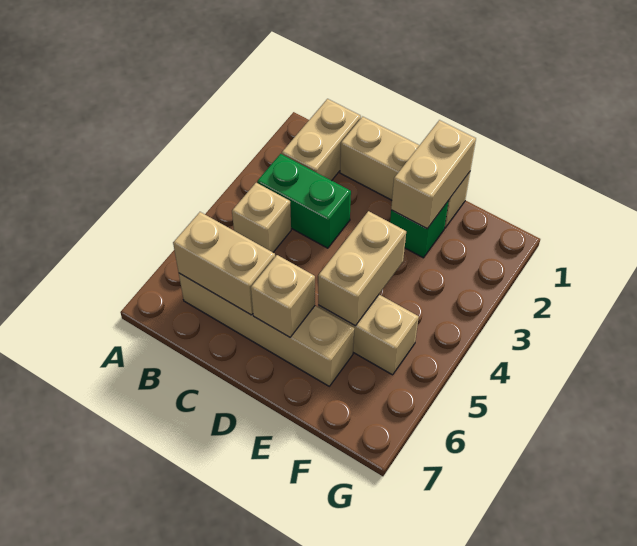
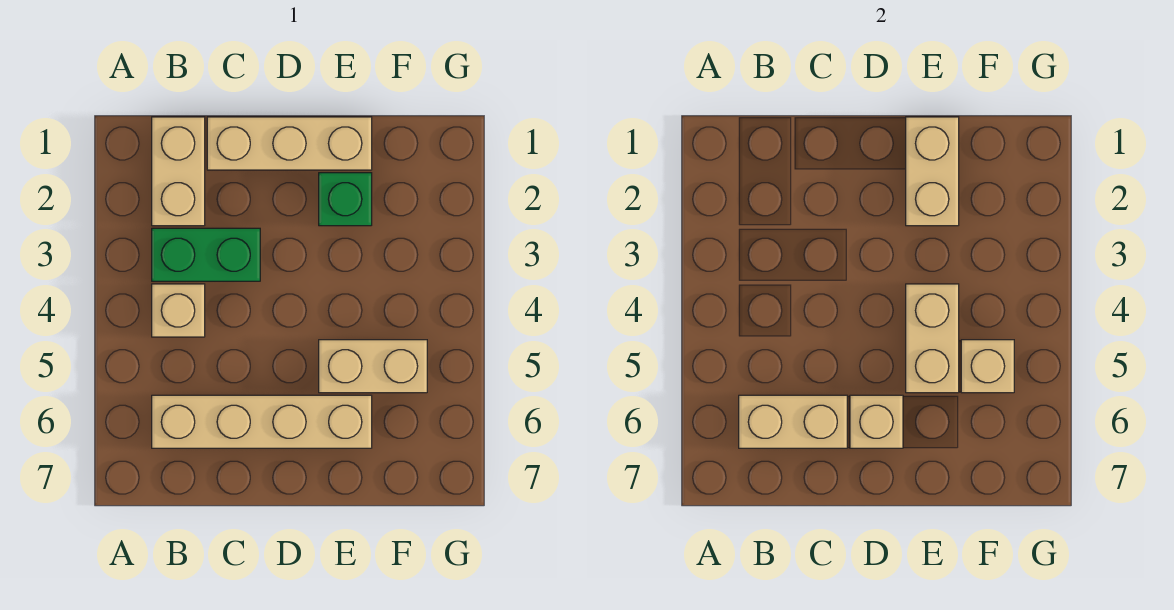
none -> tan brick F5 level 2

